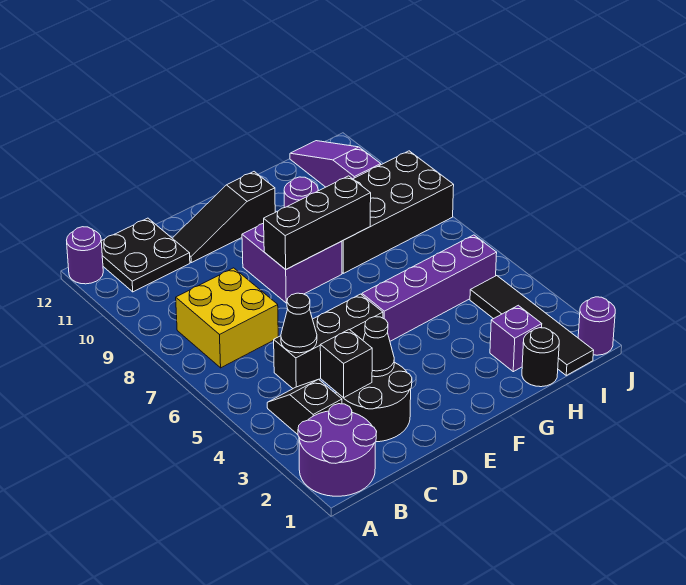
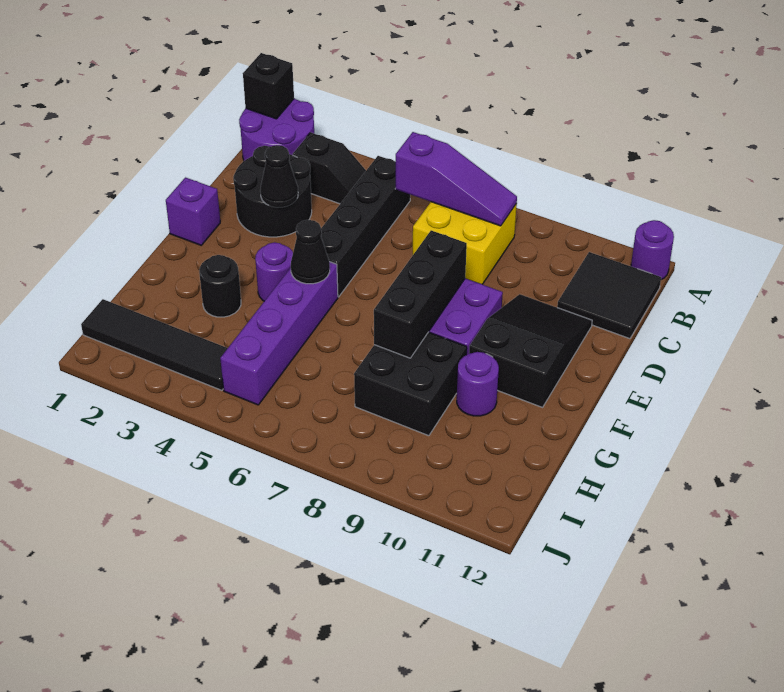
black plate B11:C12 level 1 -> black tile B11:C12 level 1
black brick C3 level 2 -> black brick A1 level 2
black brick C5:E5 level 1 -> black brick B5:E5 level 1
black cone C5 level 2 -> black cone F5 level 2
black slope D11:F11 level 1 top F -> black slope D10:F11 level 1 top F
black brick G8:J9 level 1 -> black brick G8:H9 level 1
black round brick H1 level 1 -> black round brick G3 level 1
purple brick H2 level 1 -> purple brick E1 level 1
purple slope I10:I12 level 1 top 10 -> purple slope B6:B8 level 2 top 6
purple round brick J1 level 1 -> purple round brick F4 level 1

